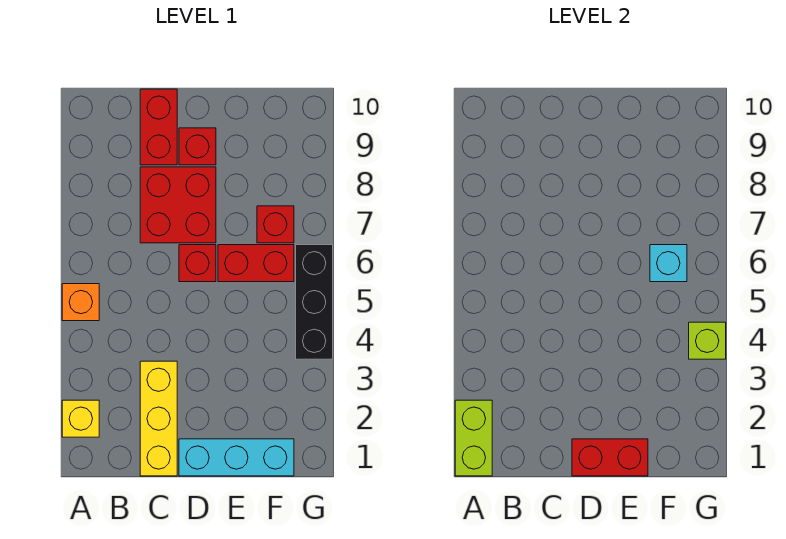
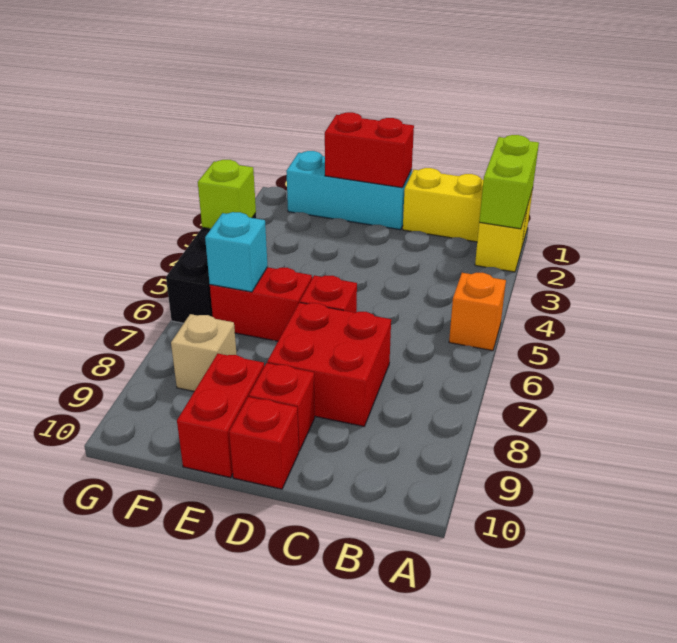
yellow brick C1:C3 level 1 -> yellow brick A1:C1 level 1
red brick C9:C10 level 1 -> red brick E9:E10 level 1
red brick F7 level 1 -> red brick D10 level 1
none -> tan brick F8 level 1

